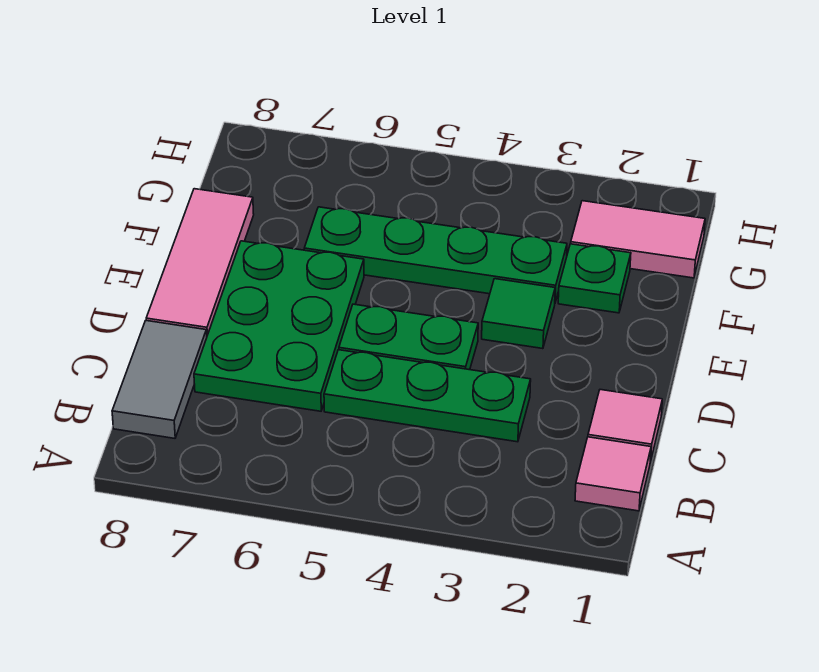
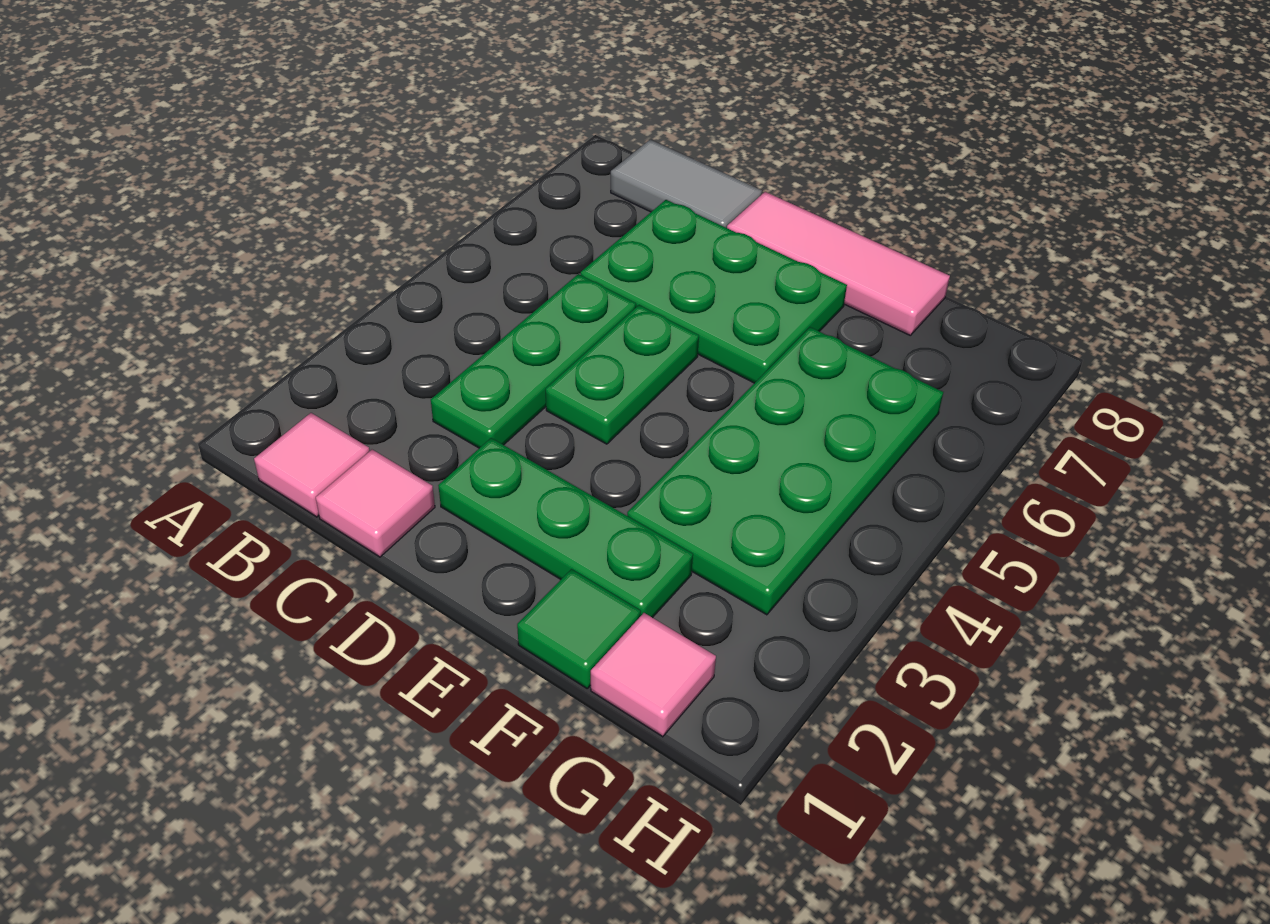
green tile E3 level 1 -> green tile F1 level 1
green plate F2 level 1 -> green plate D2:F2 level 1
green plate F3:F6 level 1 -> green plate F3:G6 level 1
pink tile G1:G2 level 1 -> pink tile G1 level 1

